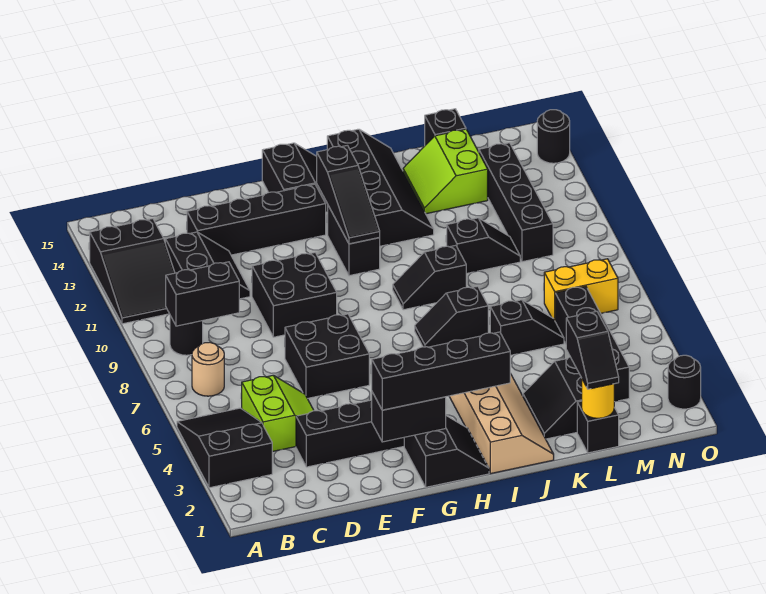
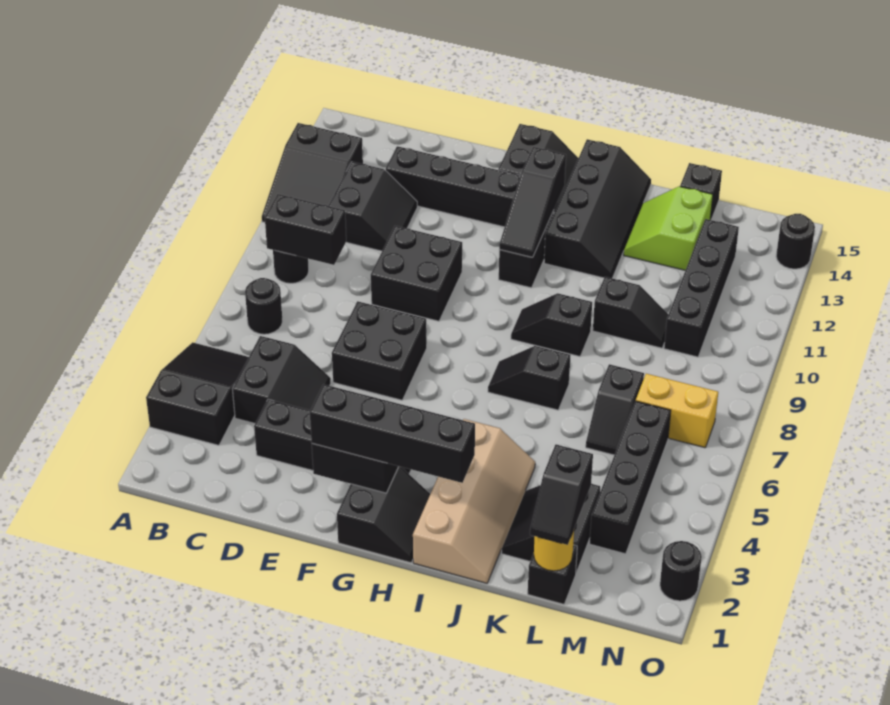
tan round brick B7 level 1 -> black round brick B7 level 1
lime slope C4:D5 level 1 top C -> black slope C4:D5 level 1 top C
black slope K6:L6 level 1 top K -> black slope L6:L7 level 1 top 7

